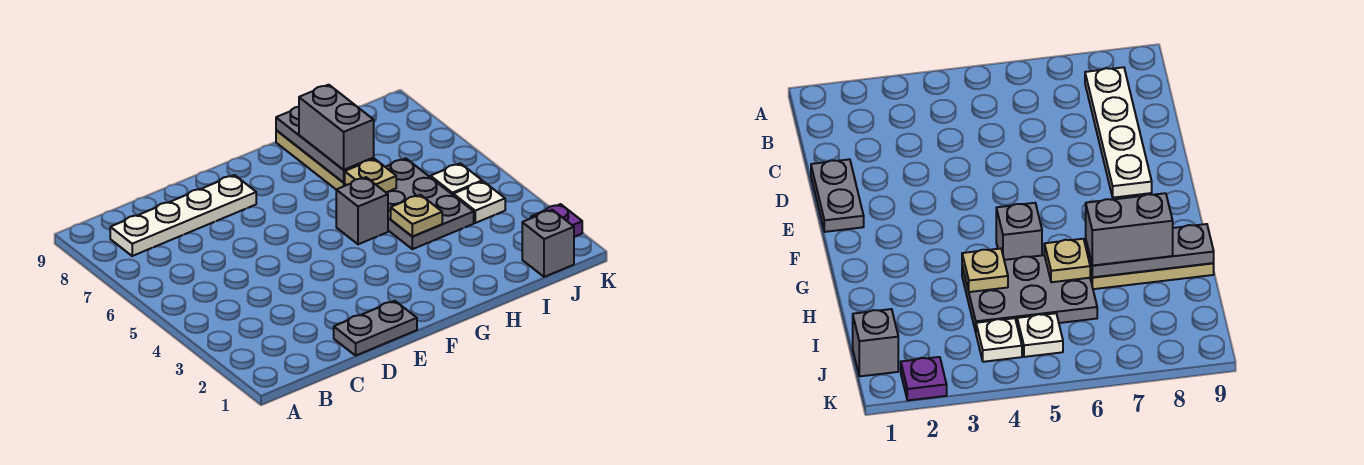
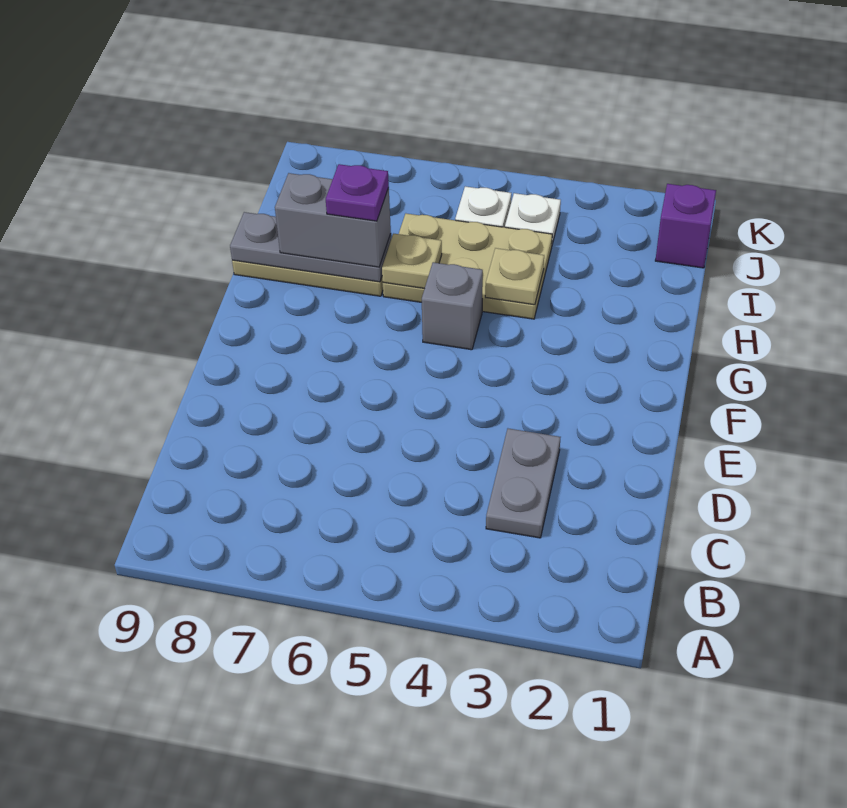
white plate B8:E8 level 1 -> none
grey plate D1:E1 level 1 -> grey plate C3:D3 level 1
grey plate H4:I6 level 1 -> tan plate H4:I6 level 1
grey brick J1 level 1 -> purple brick J1 level 1
purple plate K2 level 1 -> purple plate H7 level 4

